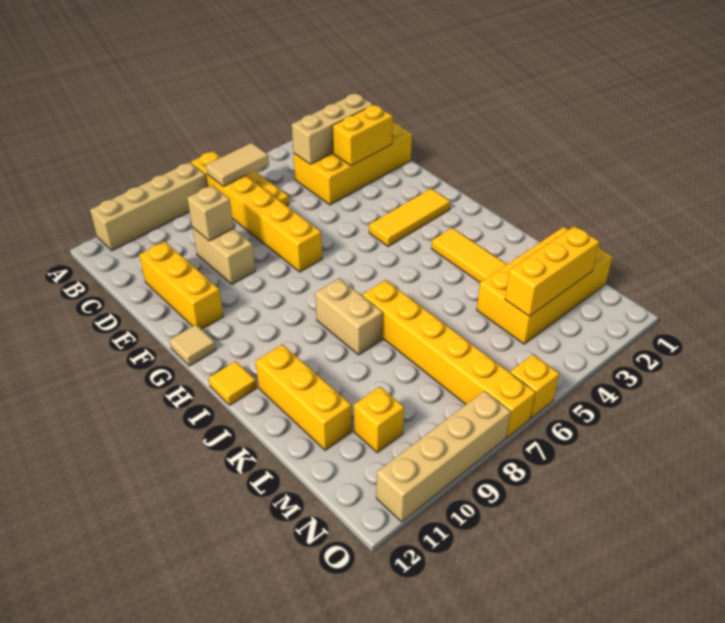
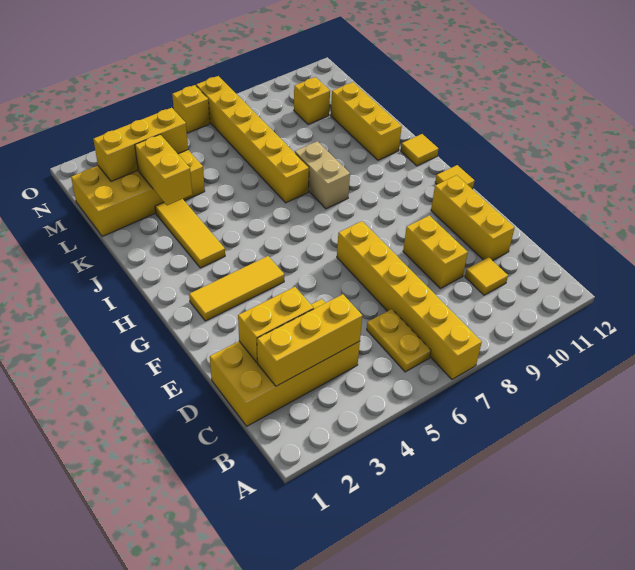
tan brick A8:A11 level 1 -> none
tan tile B6:B7 level 2 -> none
tan brick C2:C4 level 2 -> yellow brick C2:C4 level 2
none -> yellow tile C10 level 1
tan brick D9:E9 level 1 -> yellow brick D9:E9 level 1
tan brick D9 level 2 -> none
tan tile G12 level 1 -> yellow tile G12 level 1
none -> yellow brick K3:L3 level 2
tan brick O8:O11 level 1 -> none

